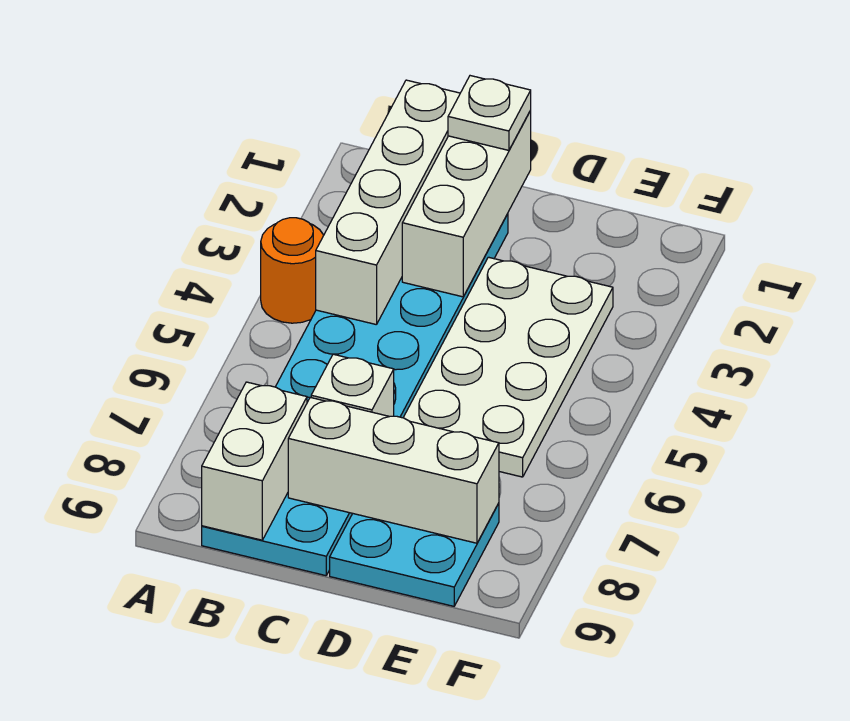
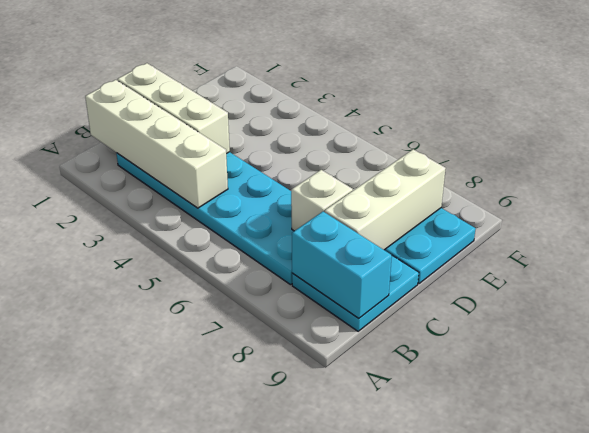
orange round brick A4 level 1 -> none
white brick B8:B9 level 2 -> cyan brick B8:B9 level 2
white plate C1 level 3 -> none
white plate D3:E6 level 1 -> none

